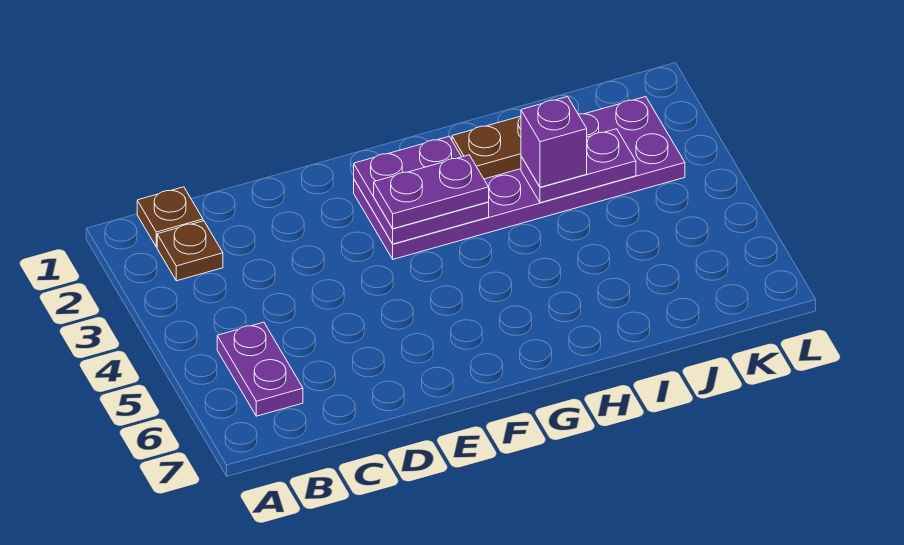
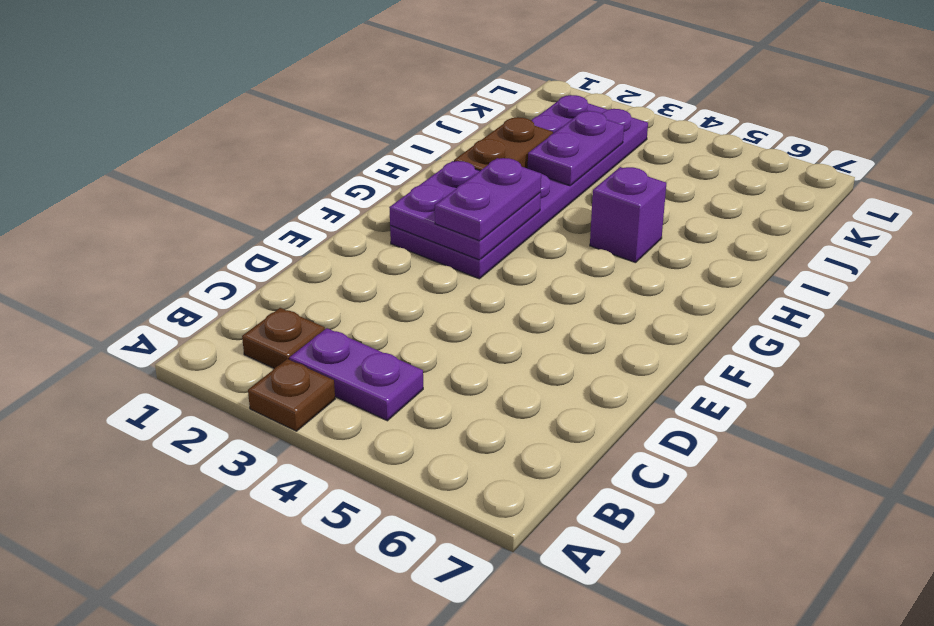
brown plate B1 level 1 -> brown plate A3 level 1
purple plate B5:B6 level 1 -> purple plate B3:B4 level 1
purple brick I3 level 3 -> purple brick H5 level 1

